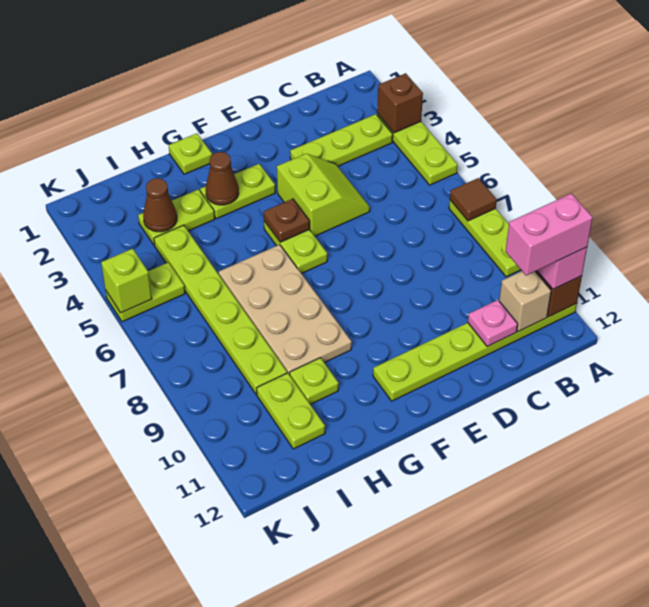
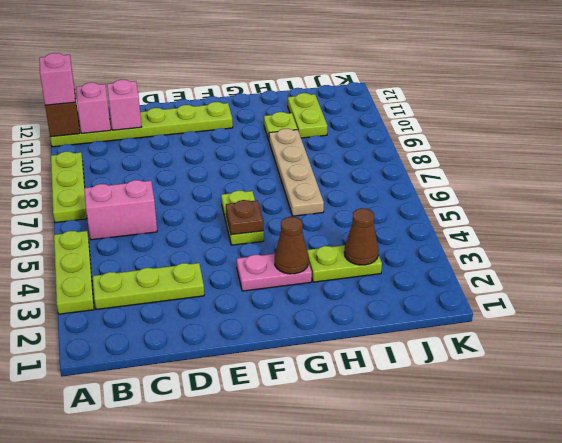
brown brick A3 level 2 -> none
brown tile A7 level 2 -> none
pink brick A11:B11 level 4 -> pink brick B6:C6 level 1
tan brick B11 level 2 -> pink brick B11 level 2
pink plate C11 level 2 -> pink brick C11 level 2
lime slope D4:E5 level 1 top E -> none
lime plate F3:G3 level 1 -> pink plate F3:G3 level 1
lime plate G1 level 1 -> none
tan plate G6:H9 level 1 -> tan plate H6:H9 level 1
lime plate I4:I9 level 1 -> none
lime plate J5:K5 level 1 -> none
lime brick K5 level 2 -> none

